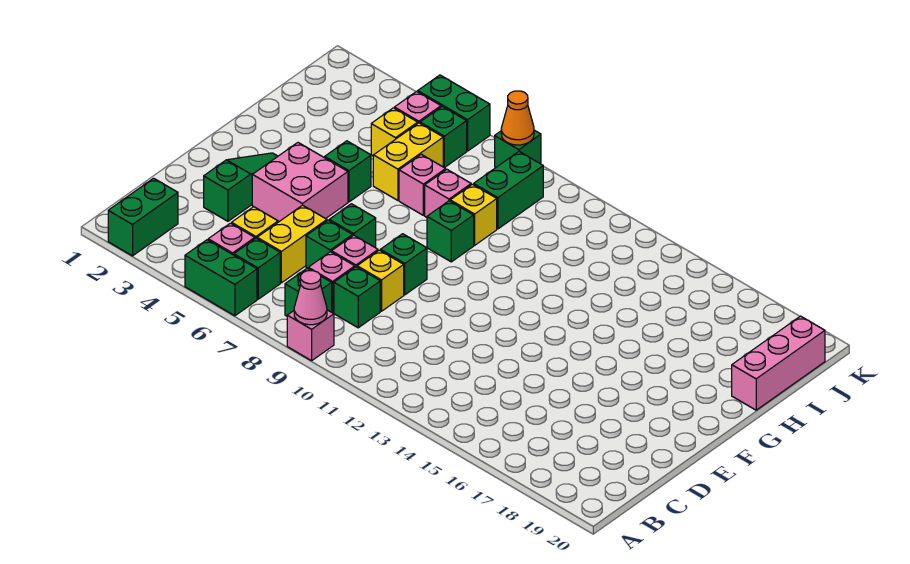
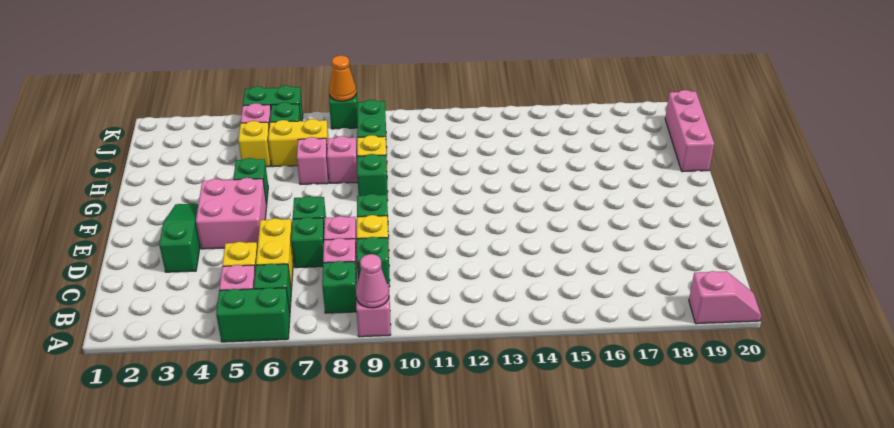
green brick A2:B2 level 1 -> none
none -> pink slope A19:A20 level 1 top 19
yellow brick H6:I6 level 1 -> yellow brick I6:I7 level 1

